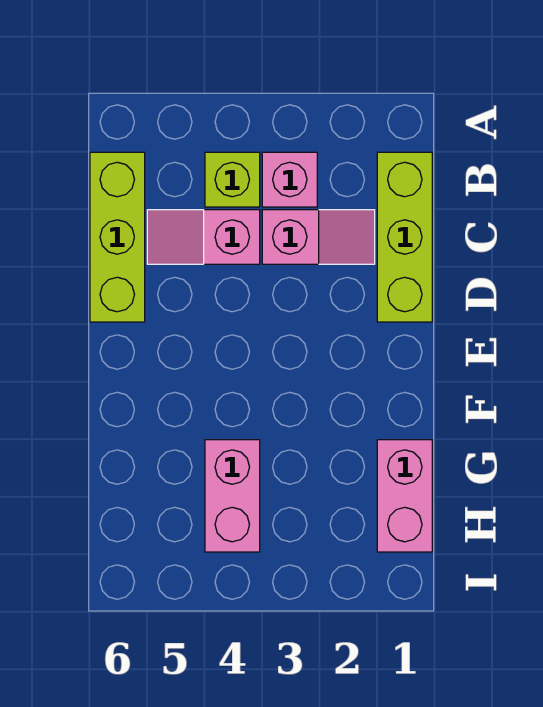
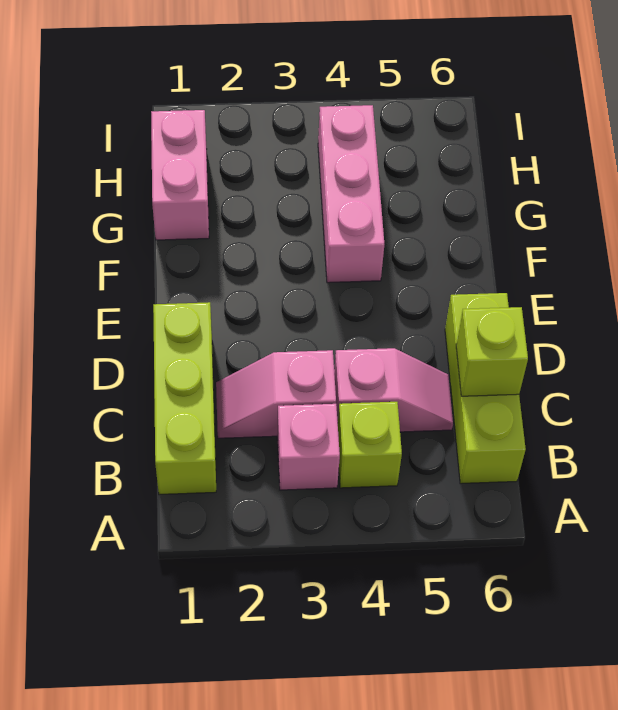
none -> lime brick C6 level 2
pink brick G4:H4 level 1 -> pink brick F4:H4 level 1

